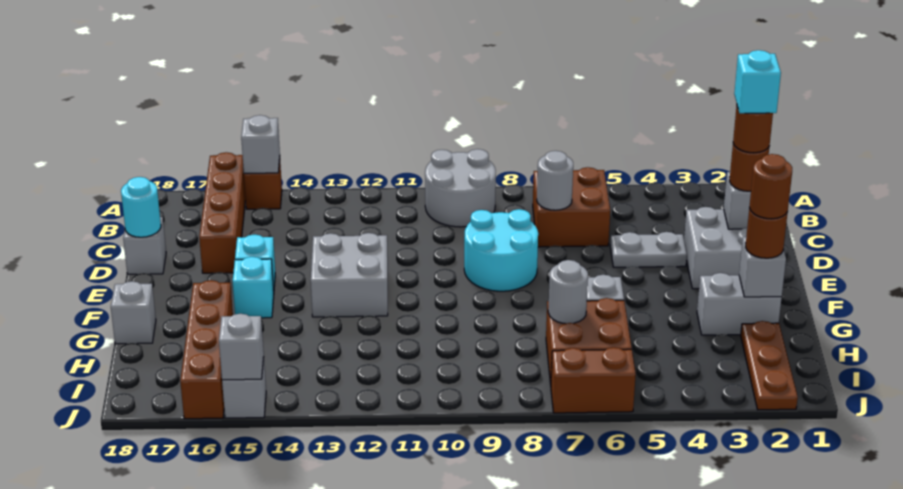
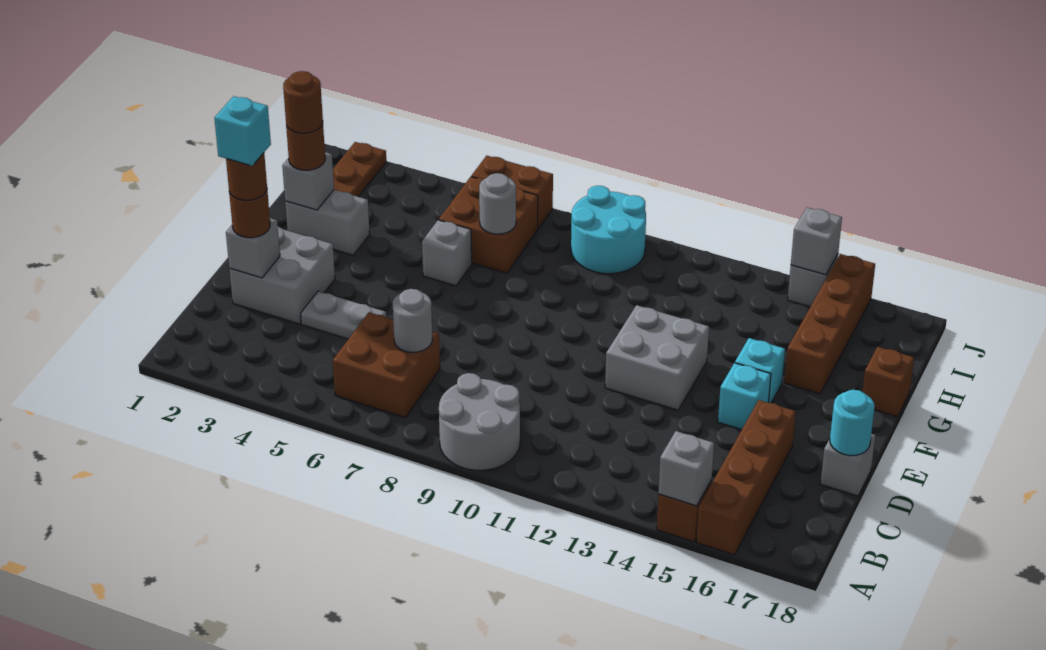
cyan round brick D8:E9 level 1 -> cyan round brick I9:J10 level 1
grey brick G18 level 1 -> brown brick G18 level 1

